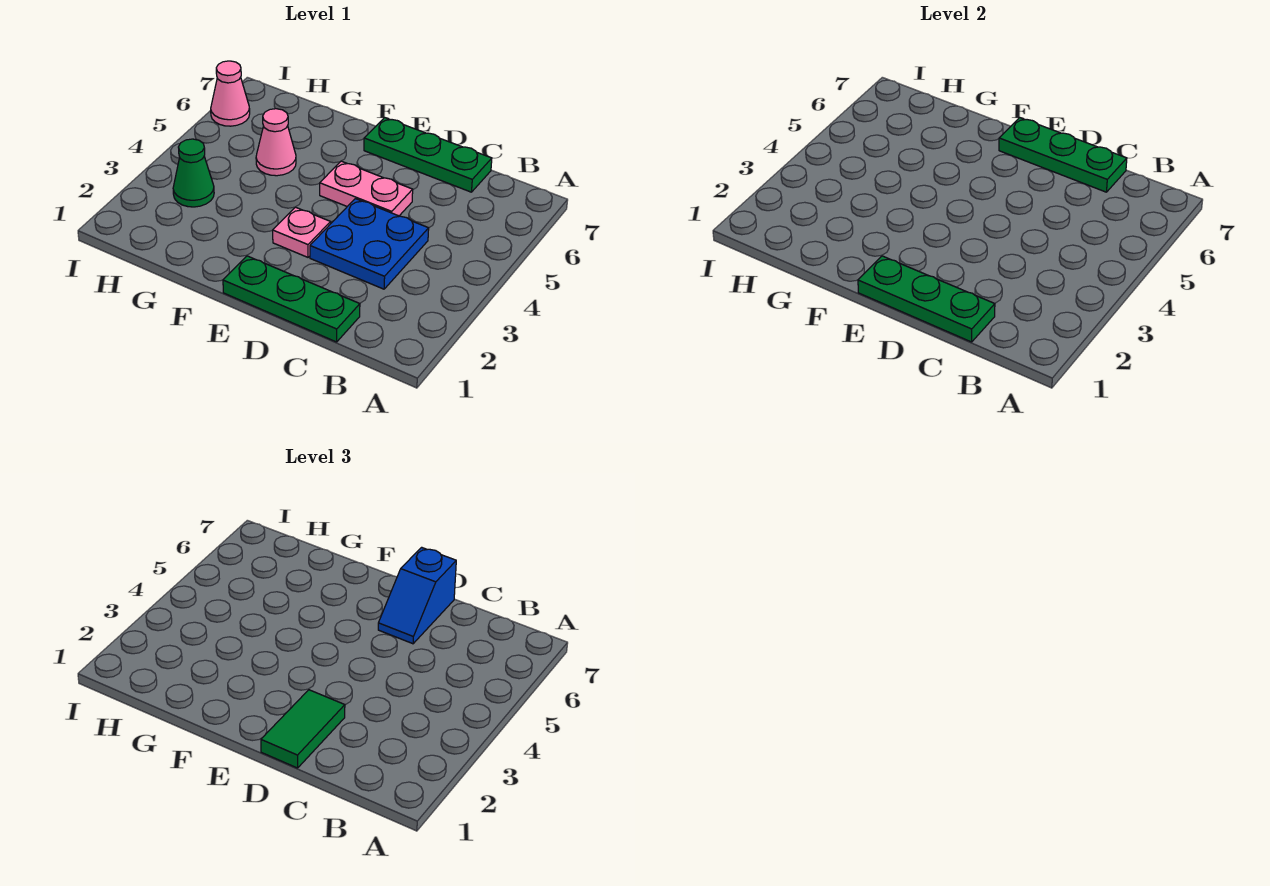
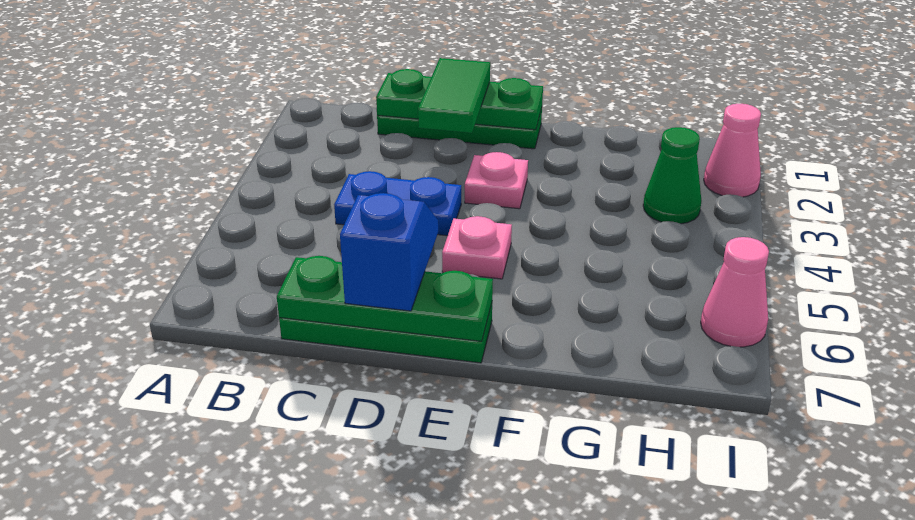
blue plate C3:D4 level 1 -> blue plate C4:D4 level 1
pink plate D5:E5 level 1 -> pink plate E5 level 1
pink cone G5 level 1 -> pink cone I2 level 1

